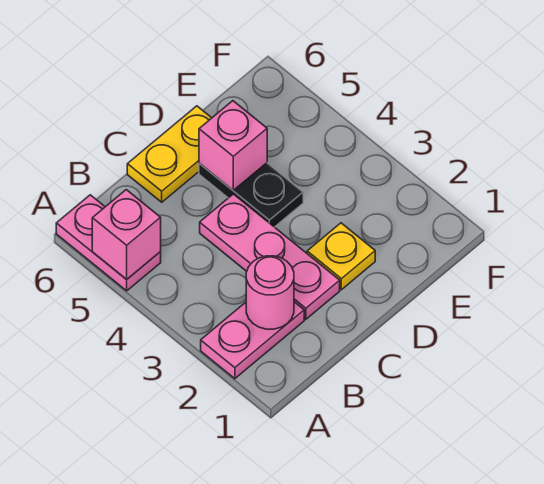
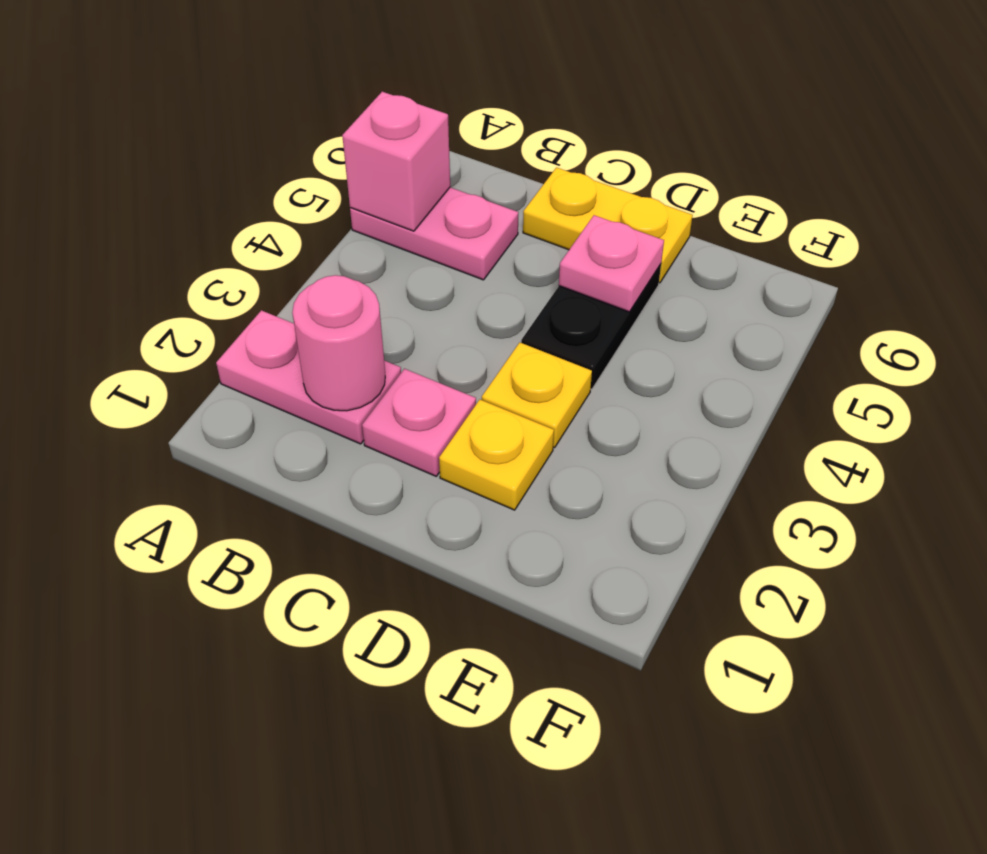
pink plate A5:A6 level 1 -> pink plate A5:B5 level 1
pink plate C2:C4 level 1 -> pink plate C2 level 1
none -> yellow plate D3 level 1
pink brick D5 level 2 -> pink plate D5 level 2

